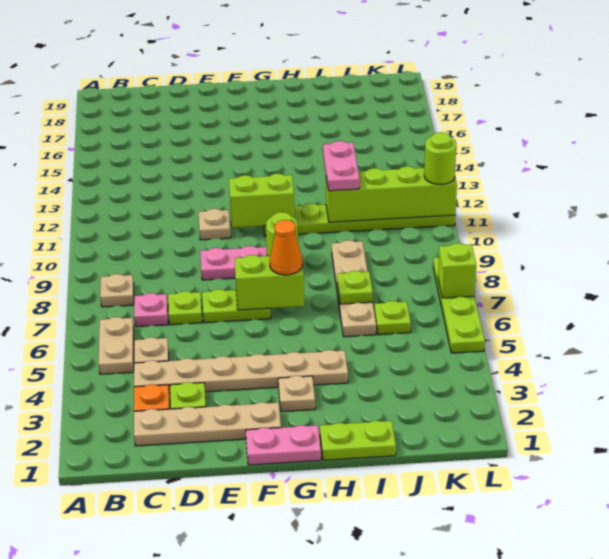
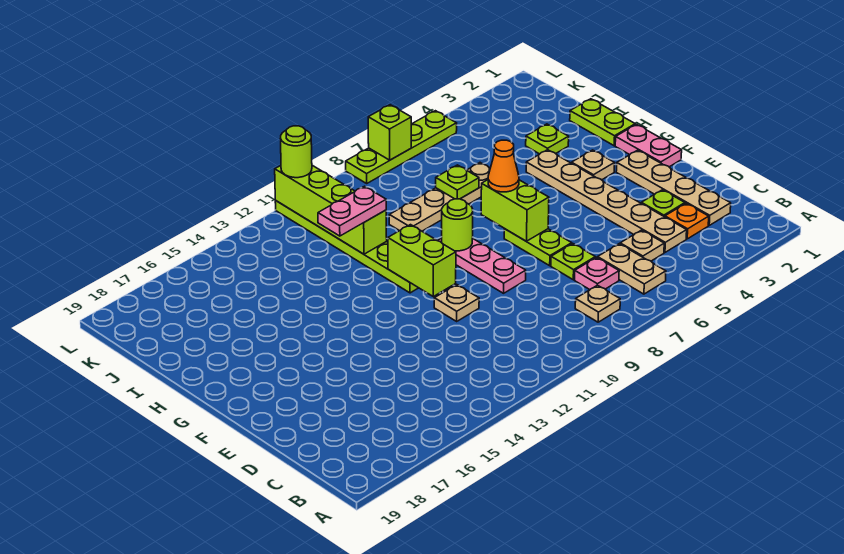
tan plate B5:B6 level 1 -> tan plate B6:C6 level 1
lime plate J6 level 1 -> lime plate I3 level 1

